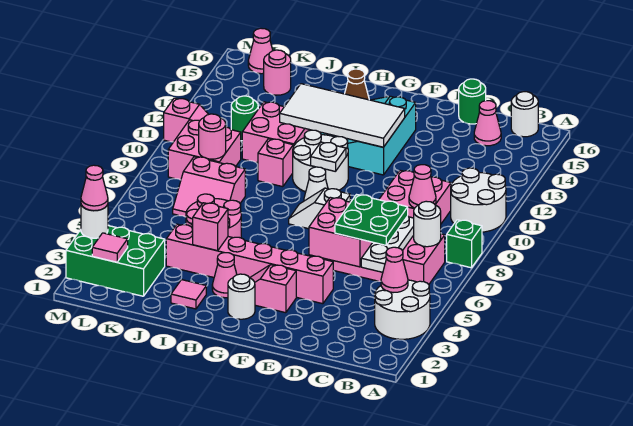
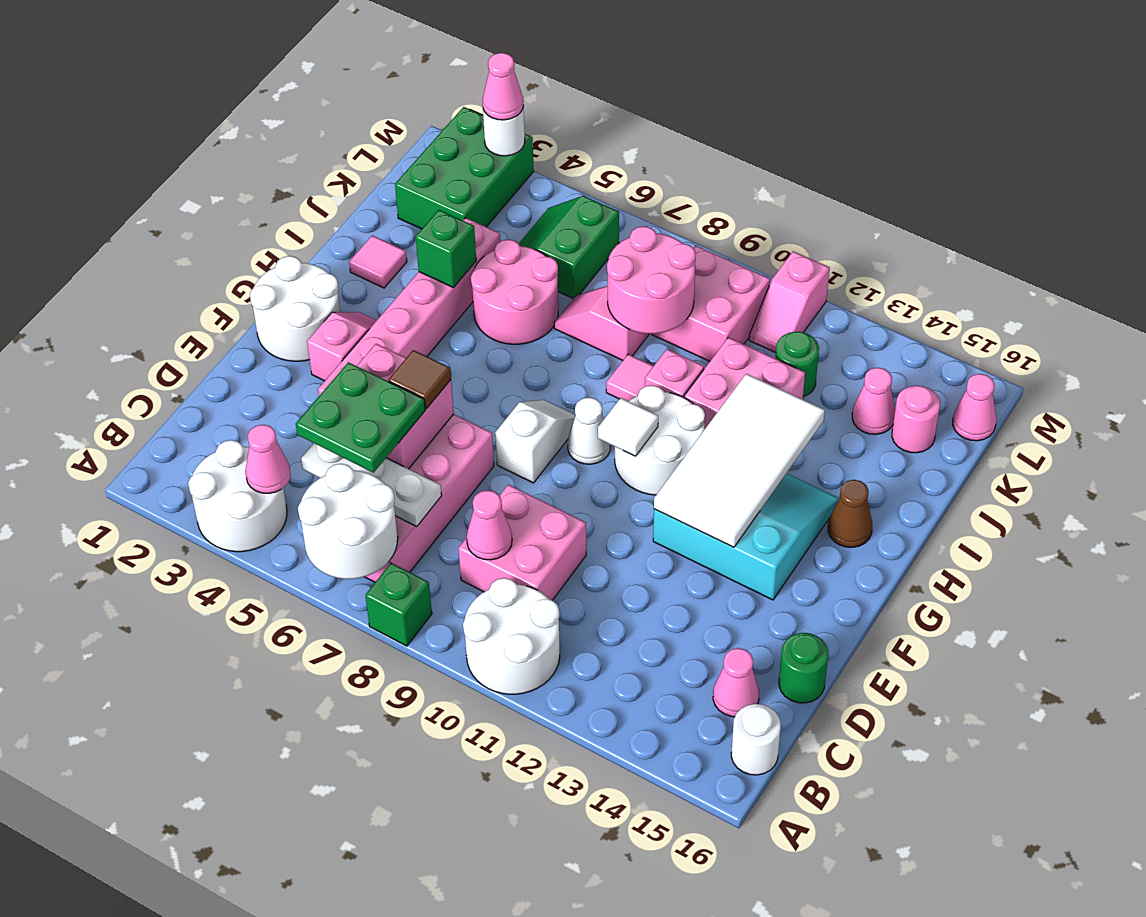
white round brick B7 level 2 -> white round brick A6:B7 level 2
none -> brown tile E6 level 3
white round brick G2 level 1 -> white round brick F1:G2 level 1
white plate G10 level 2 -> white tile G10 level 2
pink cone H3 level 1 -> pink cone K14 level 1
pink brick I4 level 2 -> green brick I4 level 2
pink slope J7:K8 level 1 top 8 -> pink slope J7:J8 level 1 top 8
none -> green slope K5:L6 level 1 top 6
pink round brick K9 level 2 -> pink round brick J8:K9 level 2
pink tile L2 level 2 -> pink tile I9 level 1

